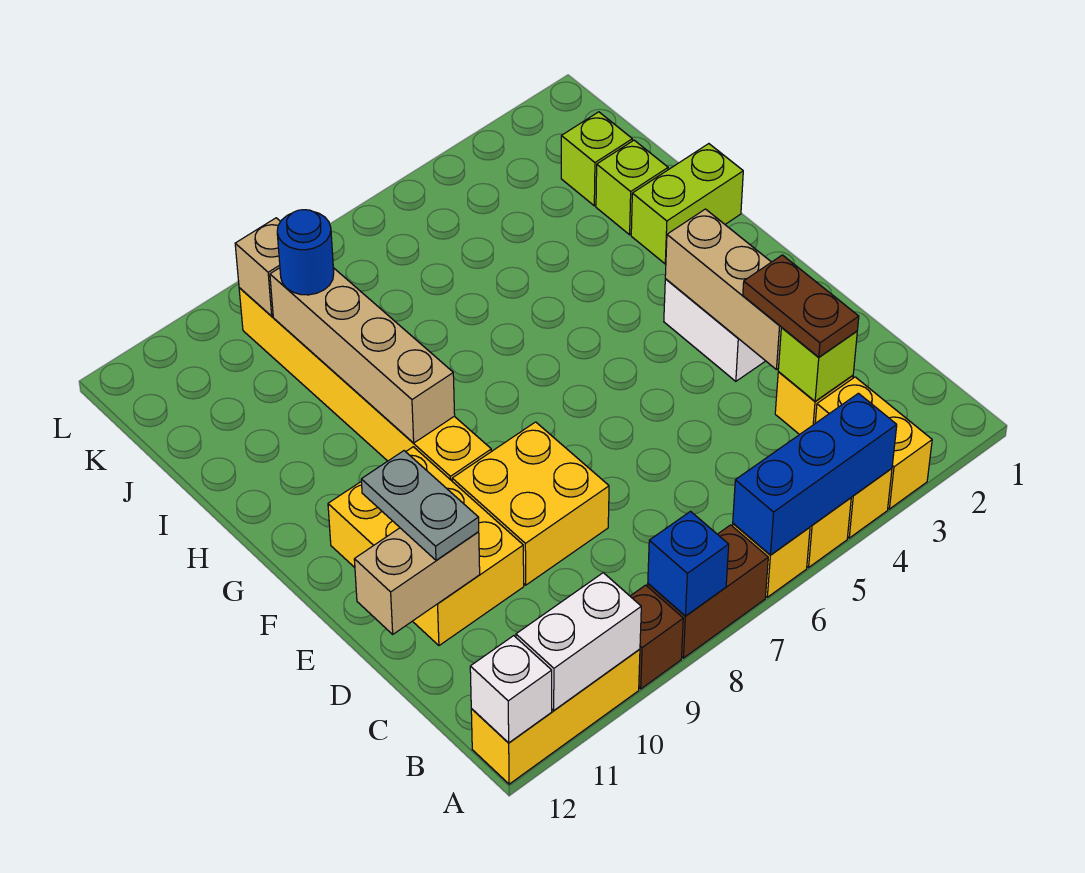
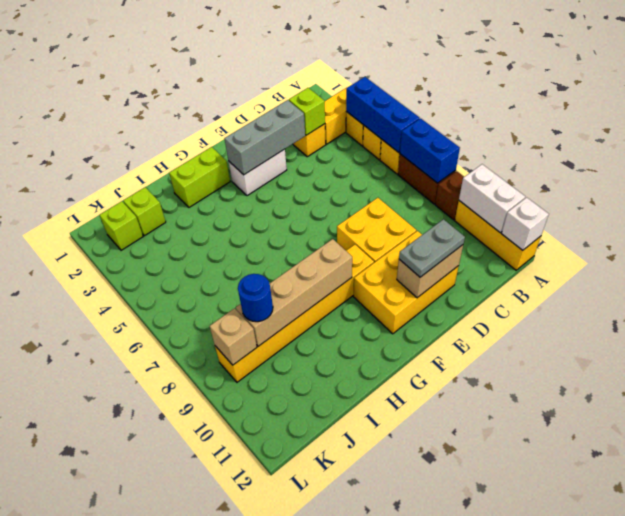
blue brick A8 level 2 -> blue brick A7:A8 level 2
brown plate C3:D3 level 3 -> none
tan brick D3:F3 level 2 -> grey brick D3:F3 level 2
tan brick D11:D12 level 2 -> tan brick D11:E11 level 2
lime brick H1:H2 level 1 -> lime brick G2:H2 level 1
lime brick I2 level 1 -> lime brick K2 level 1

